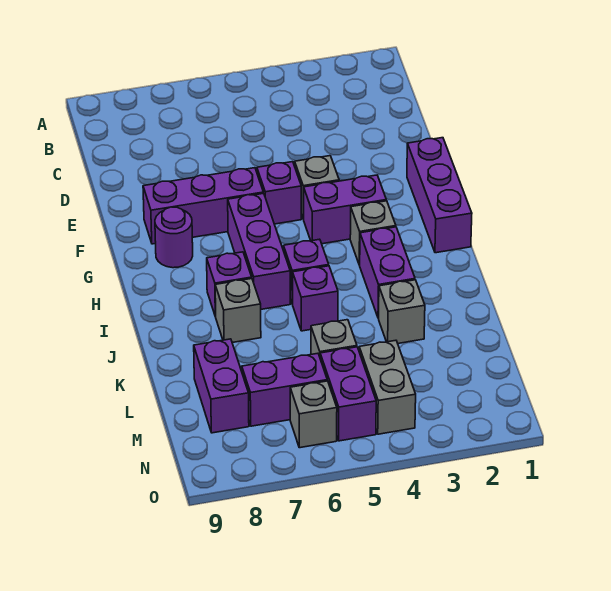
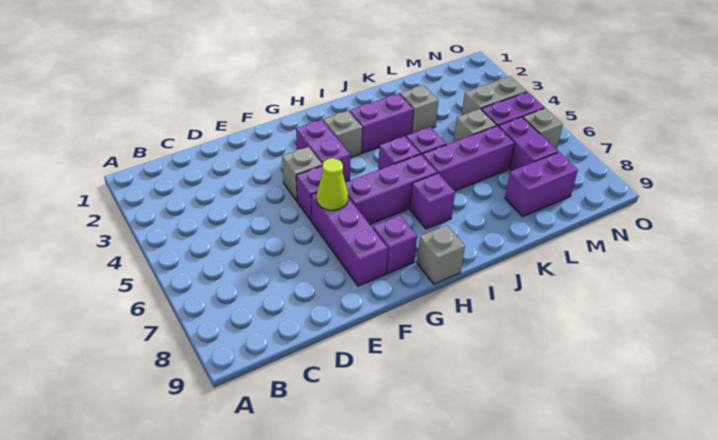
purple brick F1:H1 level 1 -> purple brick J6:L6 level 1
none -> lime cone F6 level 2
purple round brick G8 level 1 -> purple brick G8 level 1
grey brick J7 level 1 -> grey brick H9 level 1

